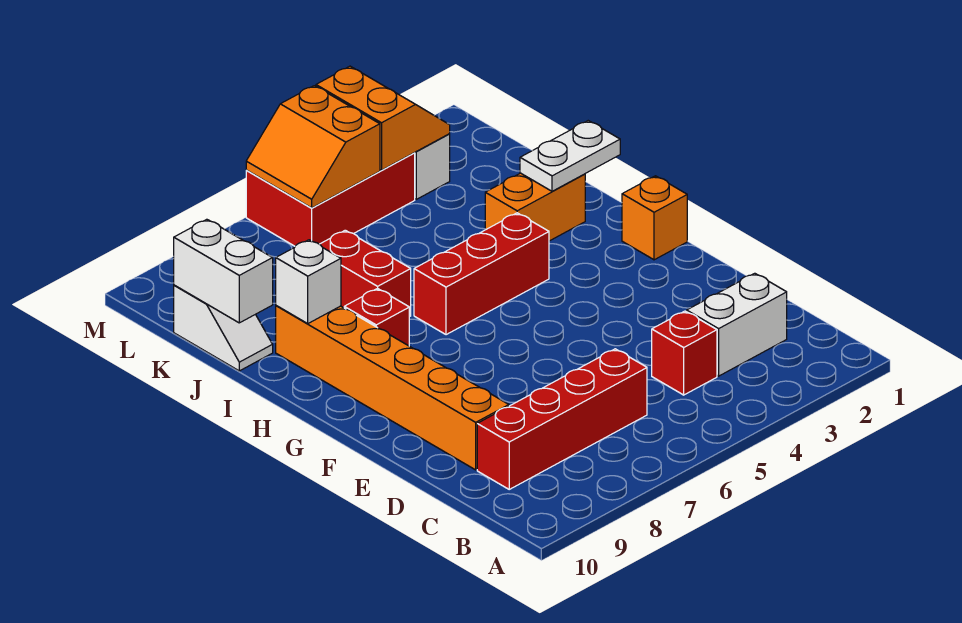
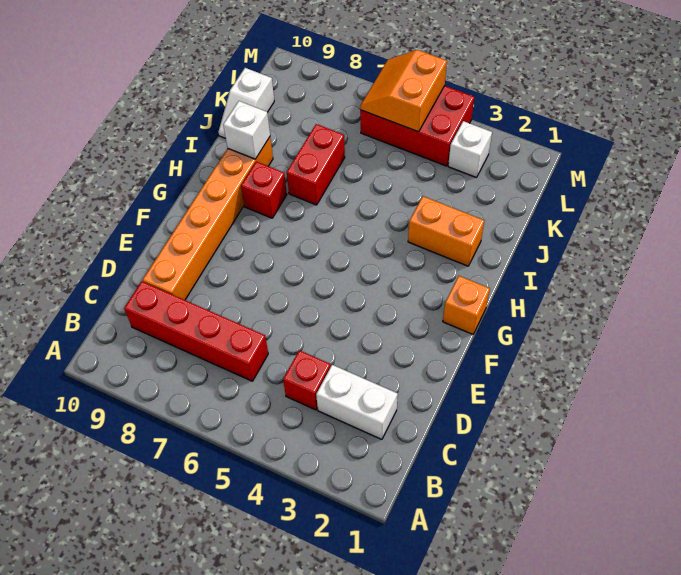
red brick H4:H6 level 1 -> none
white plate I1:I2 level 2 -> none
white brick J10:K10 level 2 -> none
orange slope L3:M4 level 2 top 4 -> none

